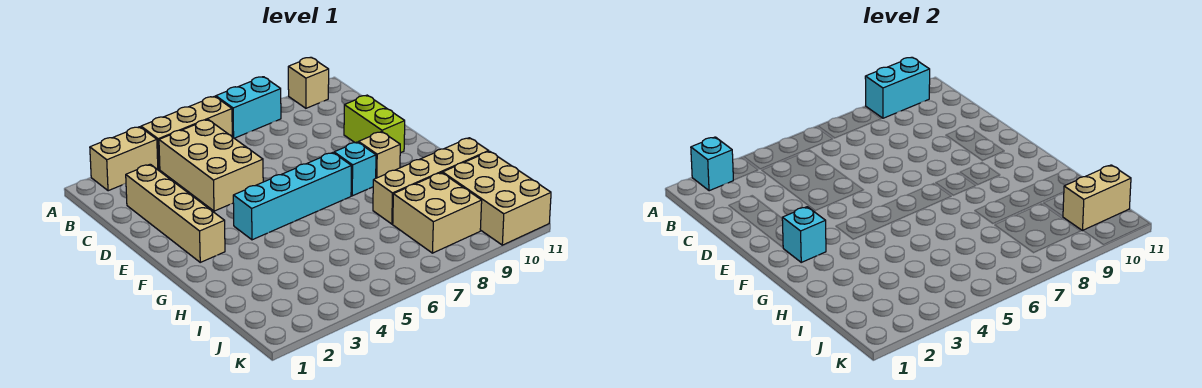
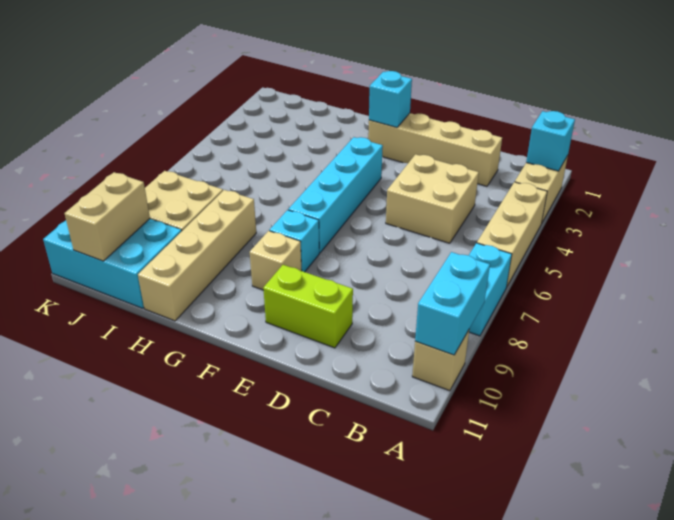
tan brick B4:D5 level 1 -> tan brick C4:D5 level 1
tan brick I10:K11 level 1 -> cyan brick I10:K11 level 1

